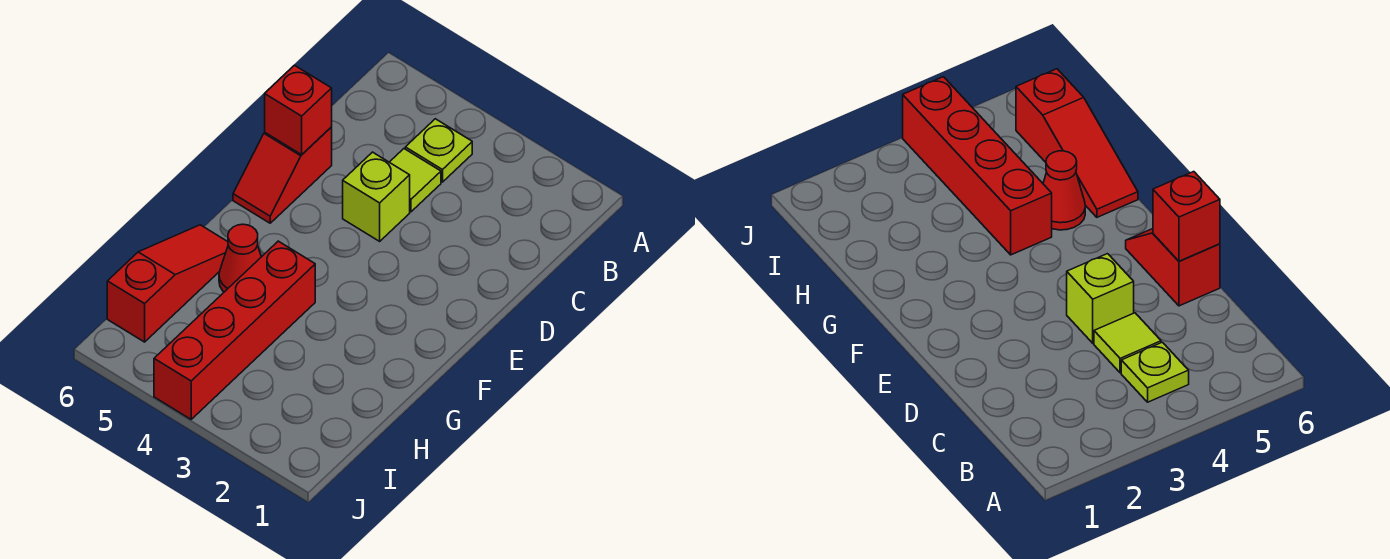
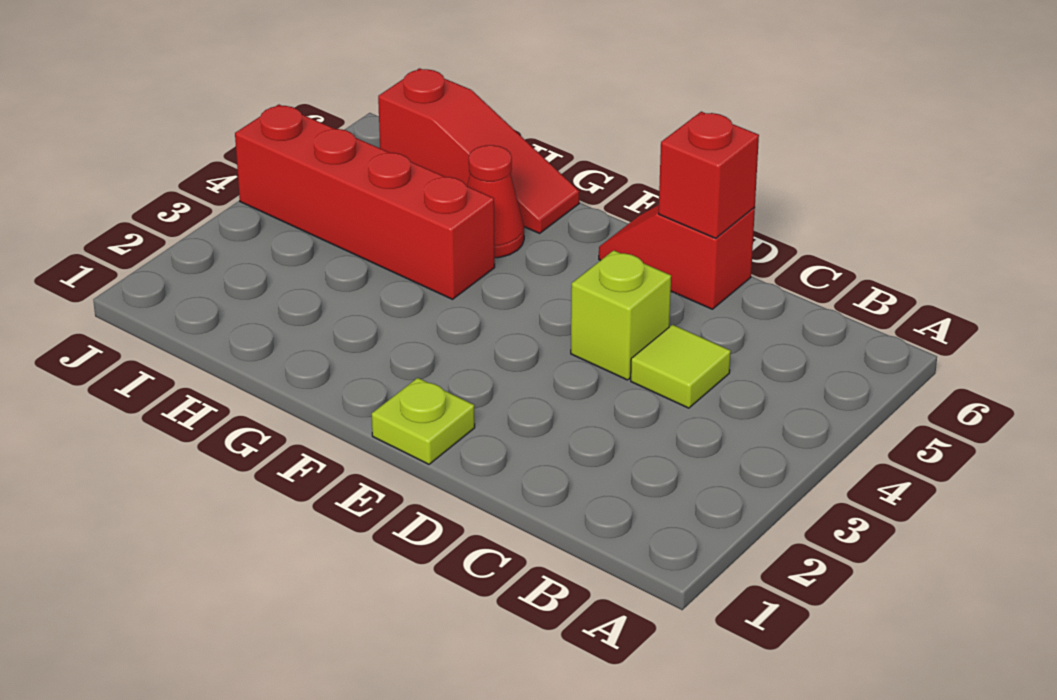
lime plate B4 level 1 -> lime plate E1 level 1

